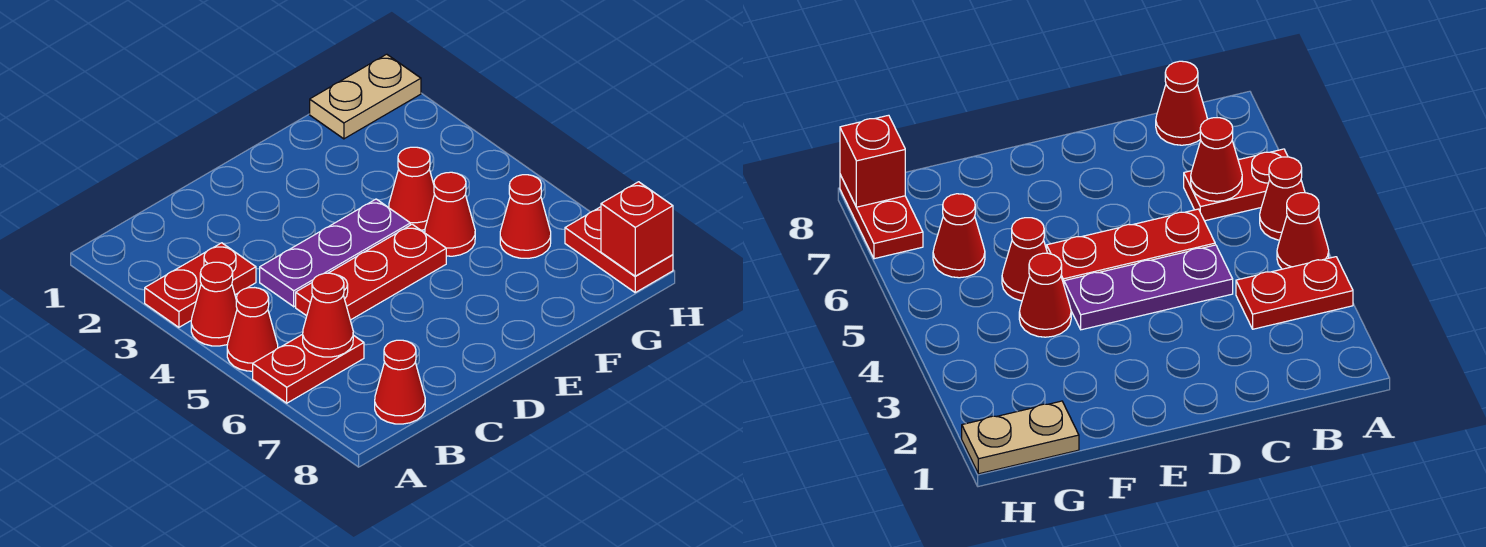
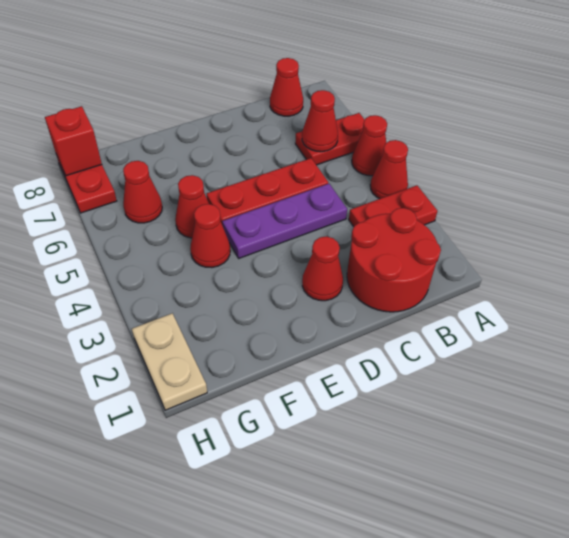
none -> red round brick B1:C2 level 1
none -> red cone D2 level 1
tan plate G1:H1 level 1 -> tan plate H1:H2 level 1

